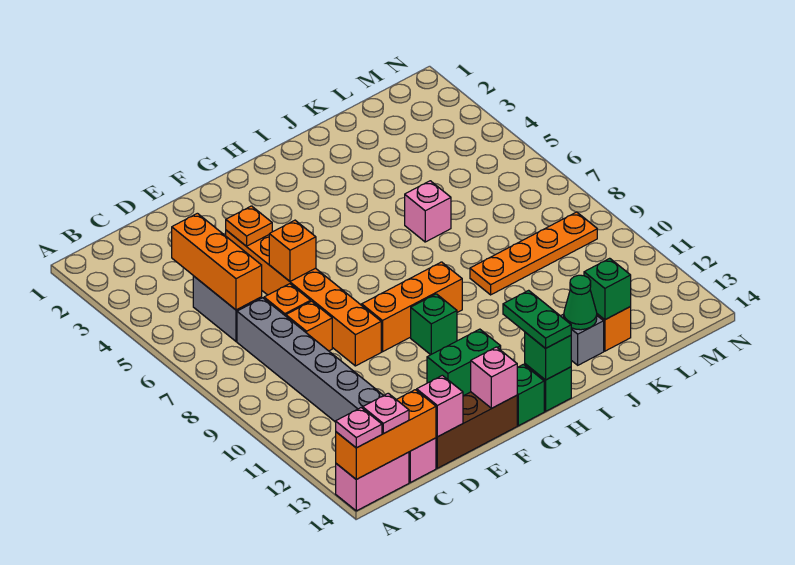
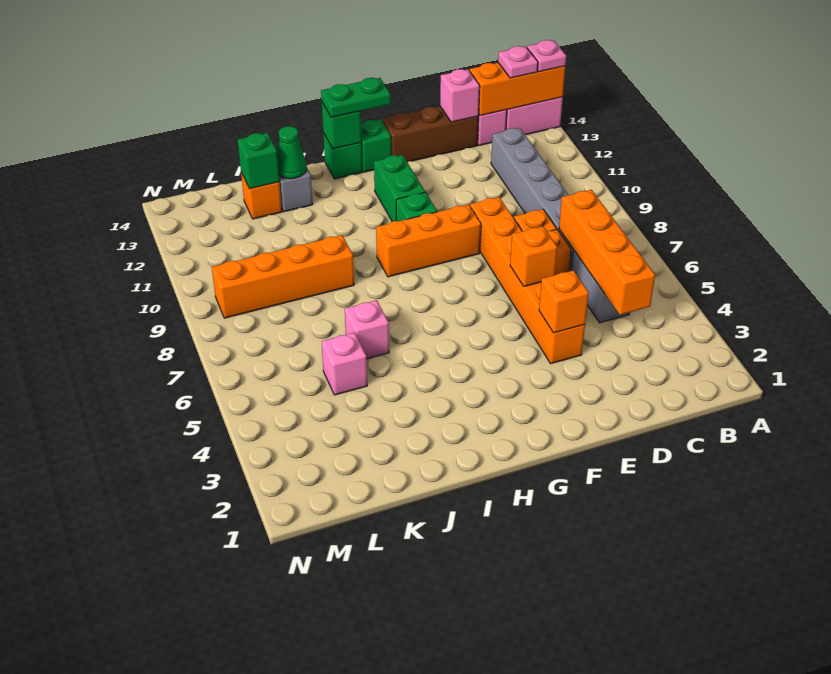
orange brick C4:C6 level 2 -> orange brick C4:C7 level 2
orange plate E4 level 2 -> orange brick E4 level 2
green brick F12:G12 level 1 -> green brick G11:G12 level 1
pink brick F14 level 2 -> pink brick K5 level 1
green plate H13:H14 level 3 -> green plate G14:H14 level 3
orange plate J9:M9 level 1 -> orange brick J9:M9 level 1

